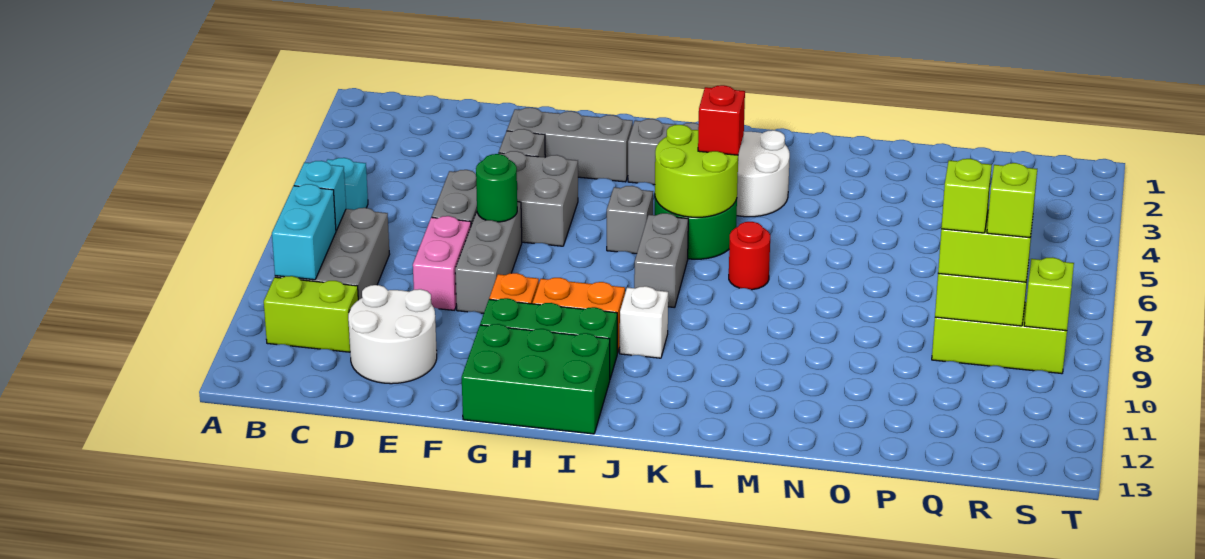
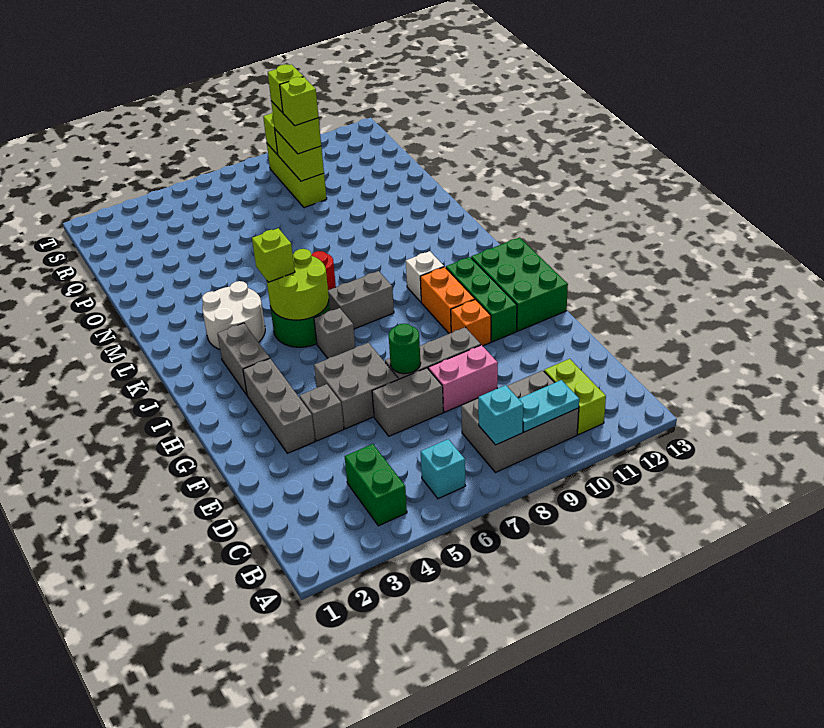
none -> green brick B4:C4 level 1
cyan brick B9:B10 level 2 -> cyan plate B9:B10 level 2
white round brick D11:E12 level 1 -> none
red brick K5 level 3 -> lime brick K5 level 3

